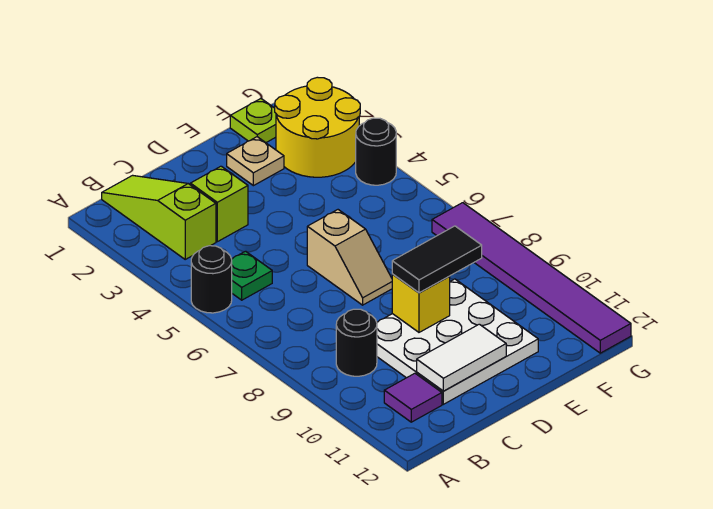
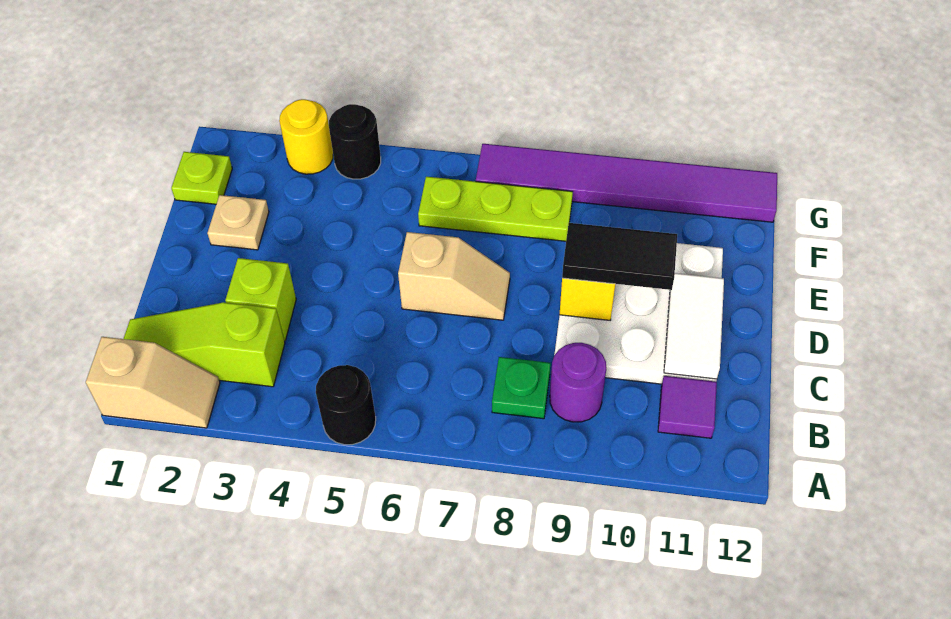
none -> tan slope A1:A2 level 1 top 1
green plate B5 level 1 -> green plate B8 level 1
black round brick B9 level 1 -> purple round brick B9 level 1
black tile D9:E9 level 3 -> black tile D9:D10 level 3
yellow round brick F2:G3 level 1 -> yellow round brick G3 level 1
none -> lime plate F6:F8 level 1

